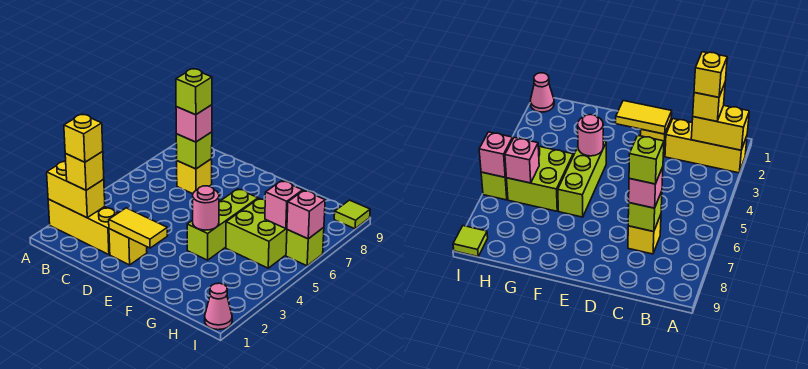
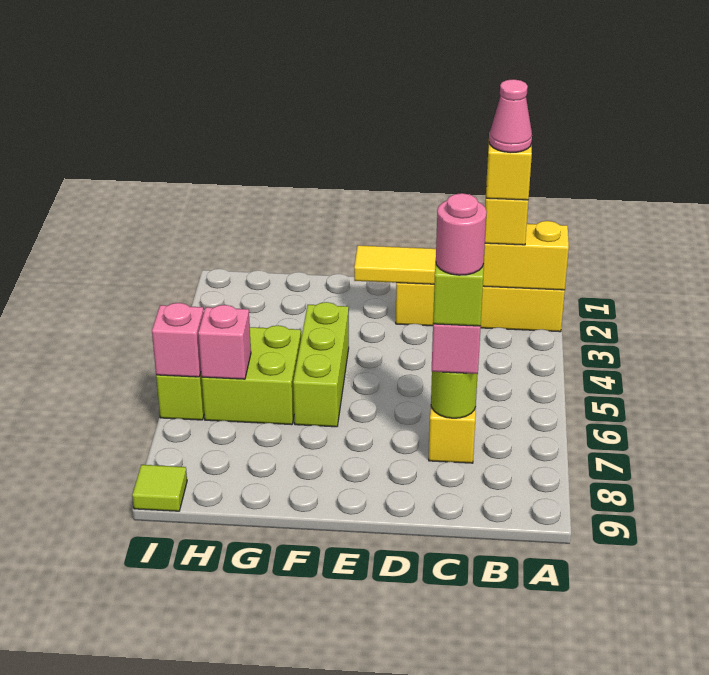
lime brick C7 level 2 -> lime round brick C7 level 2
pink round brick F4 level 2 -> pink round brick C7 level 5
pink cone I1 level 1 -> pink cone B2 level 5

